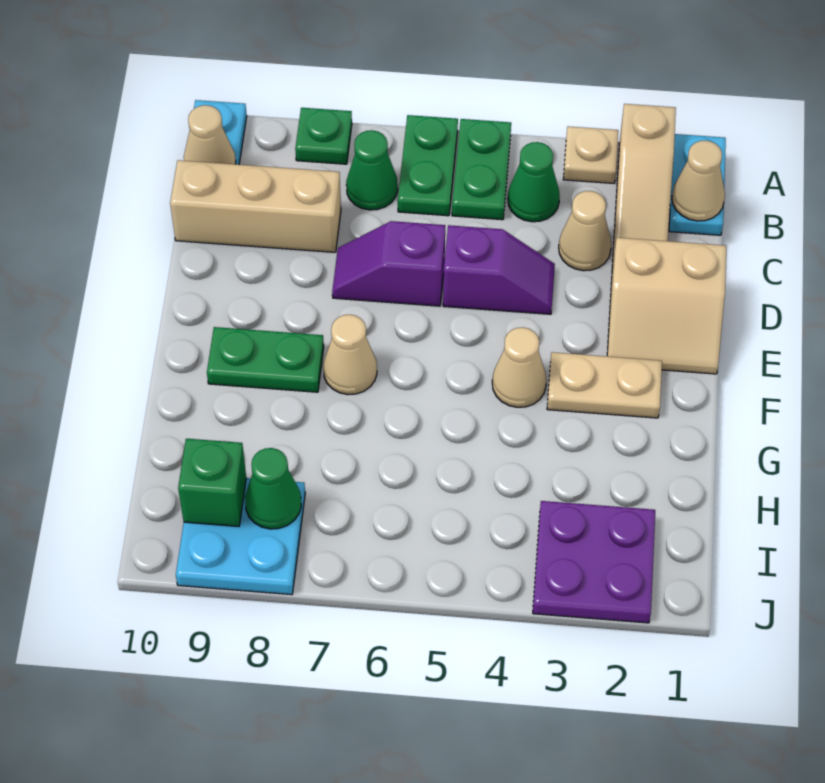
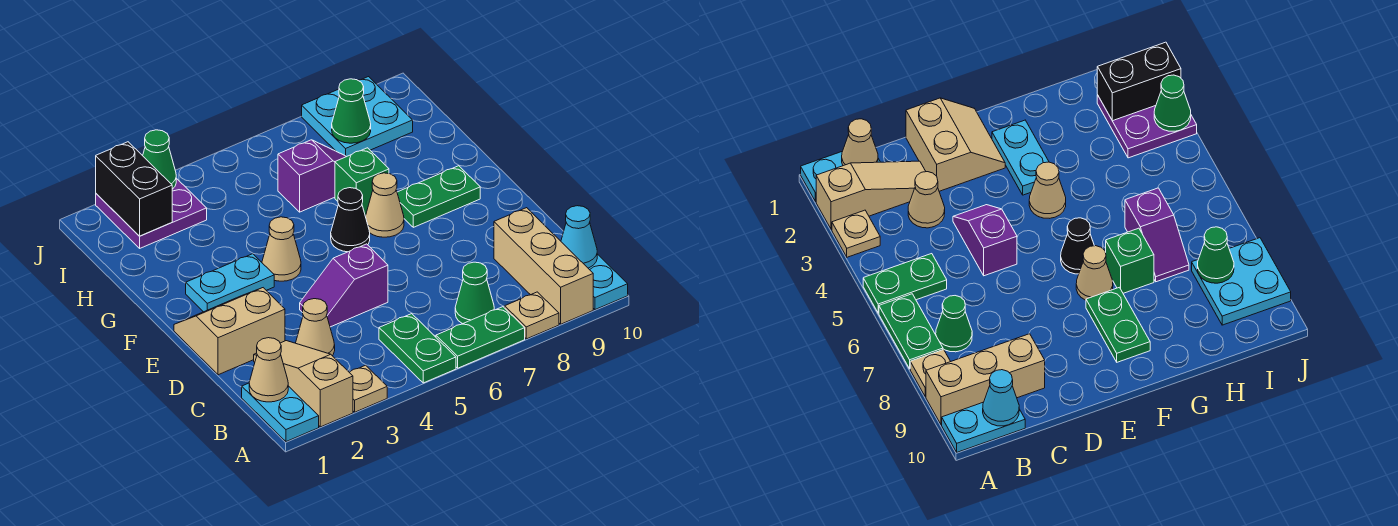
green plate A6:B6 level 1 -> green plate A6:A7 level 1
green plate A8 level 1 -> tan plate A8 level 1
green cone B4 level 1 -> green cone J3 level 2
tan cone B10 level 2 -> cyan cone B10 level 2
tan brick C8:C10 level 1 -> tan brick A9:C9 level 1
purple slope D6:D7 level 1 top 6 -> purple slope H6:H7 level 1 top 6
tan plate F2:F3 level 1 -> cyan plate F2:F3 level 1
none -> black cone F6 level 1
none -> black brick I2:J2 level 2
green brick I9 level 2 -> green brick G7 level 1

